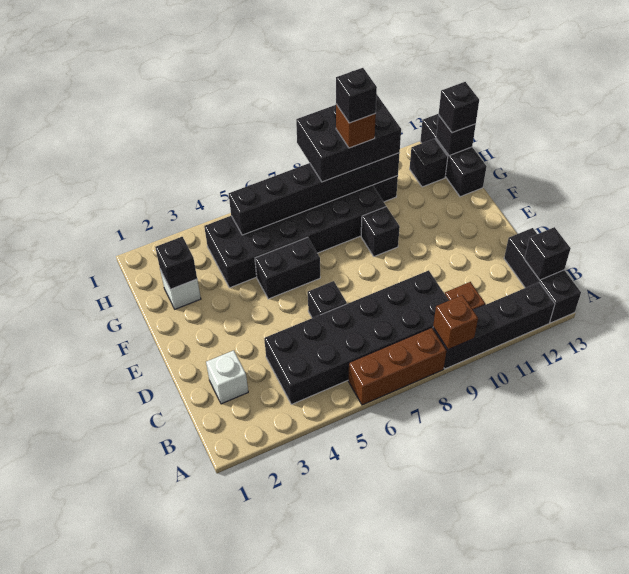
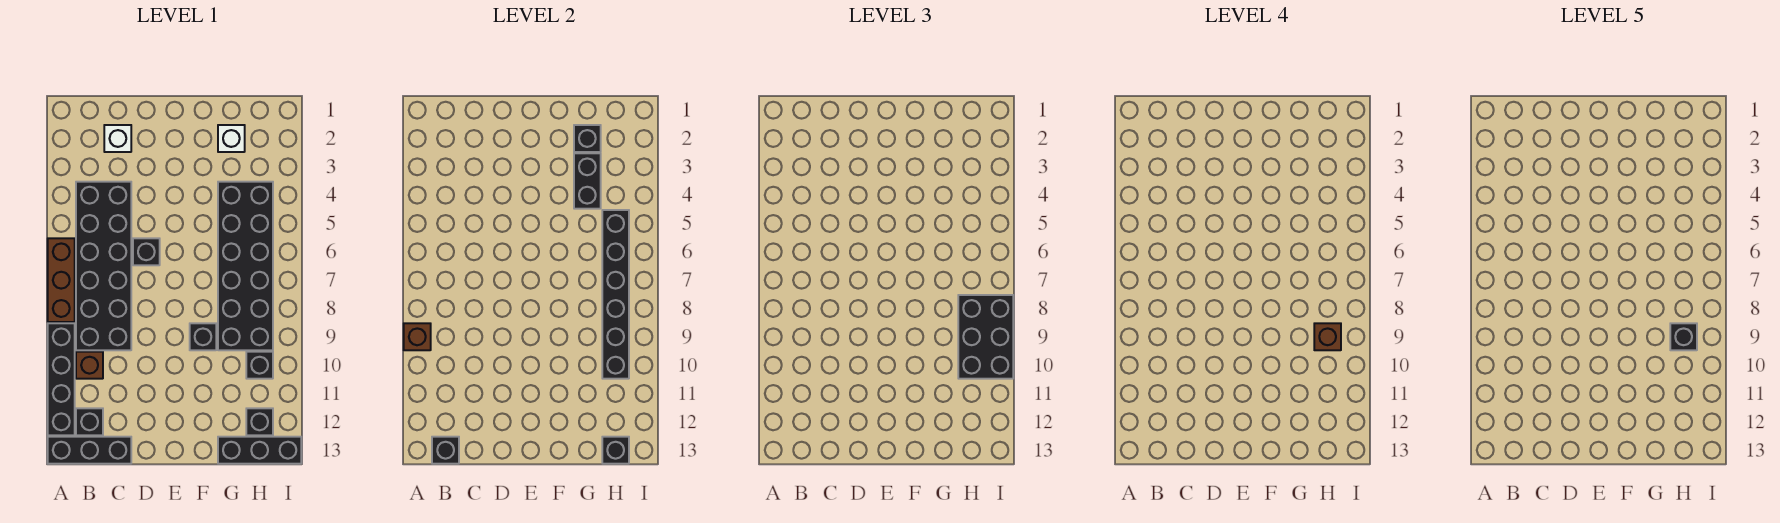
black brick F5:F6 level 1 -> black brick G3:G4 level 2
black brick H13 level 3 -> black brick B12 level 1

